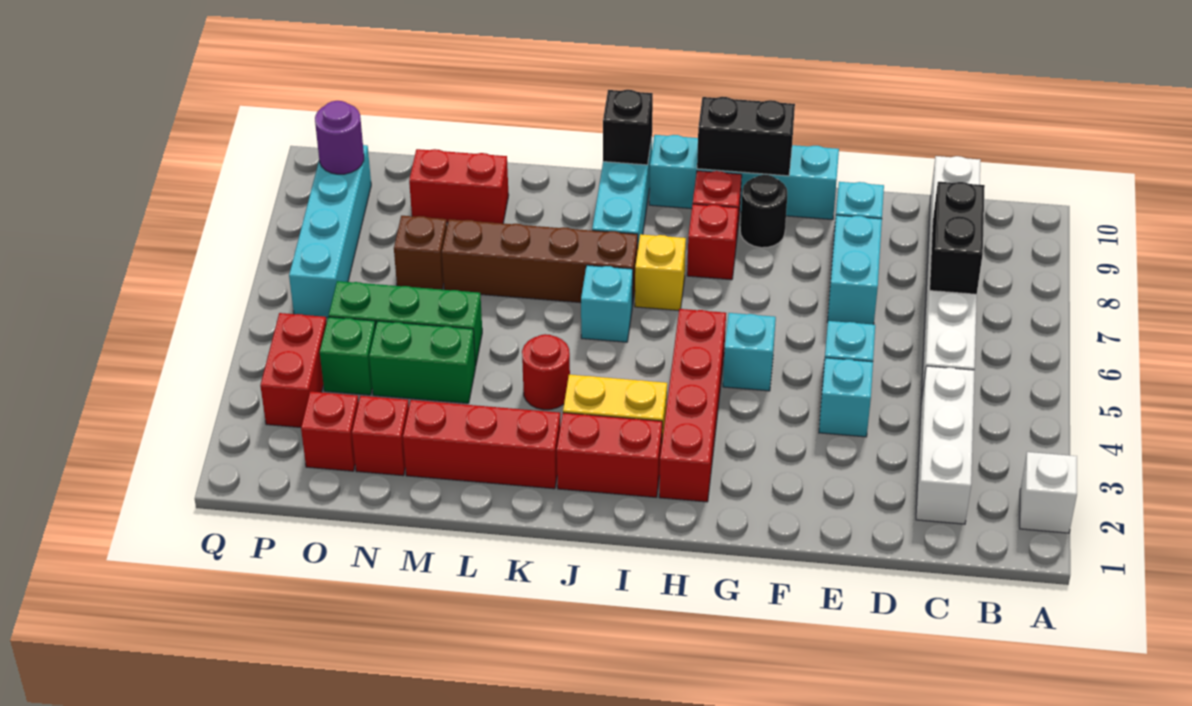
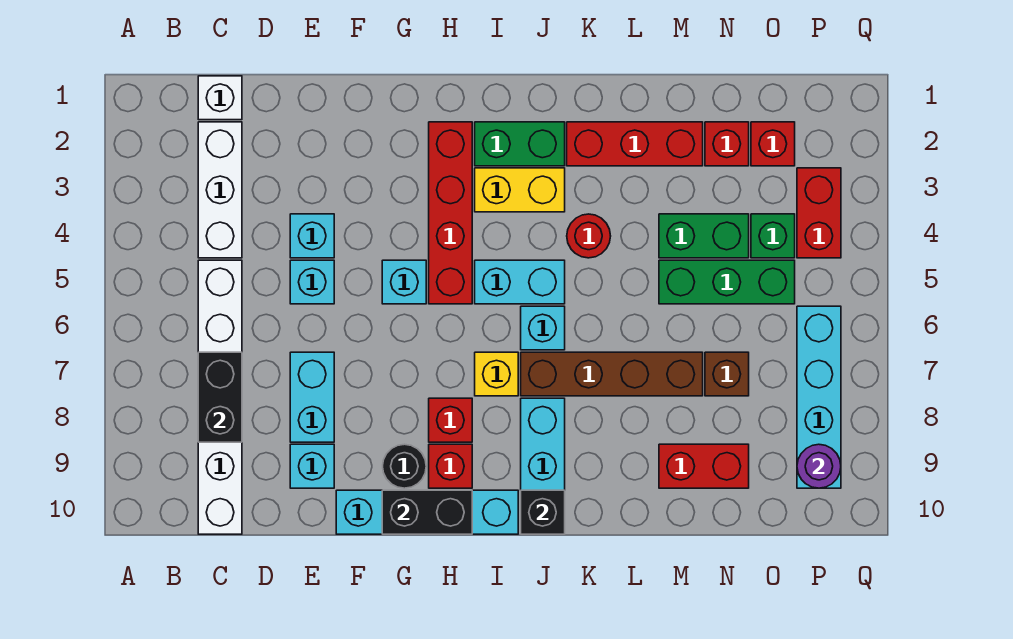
white brick A2 level 1 -> white brick C1 level 1
red brick I2:J2 level 1 -> green brick I2:J2 level 1
none -> cyan brick I5:J5 level 1

